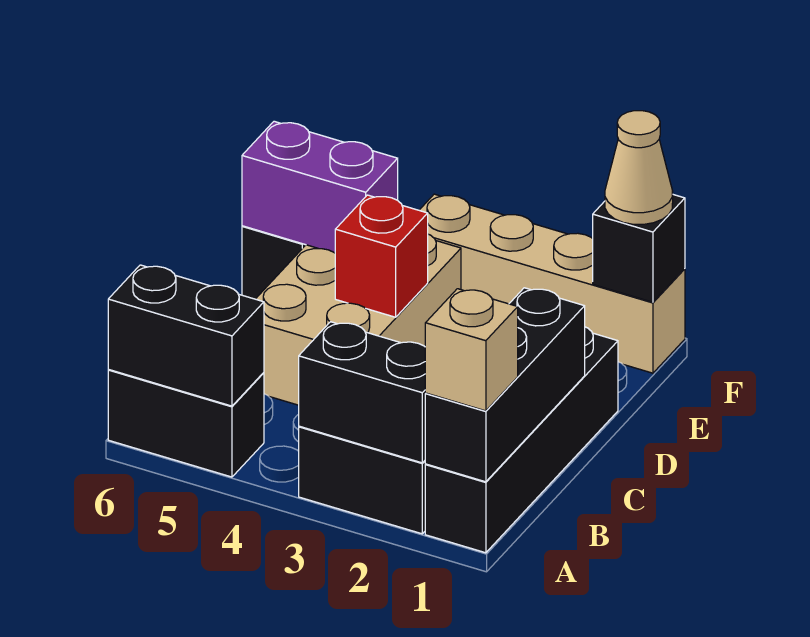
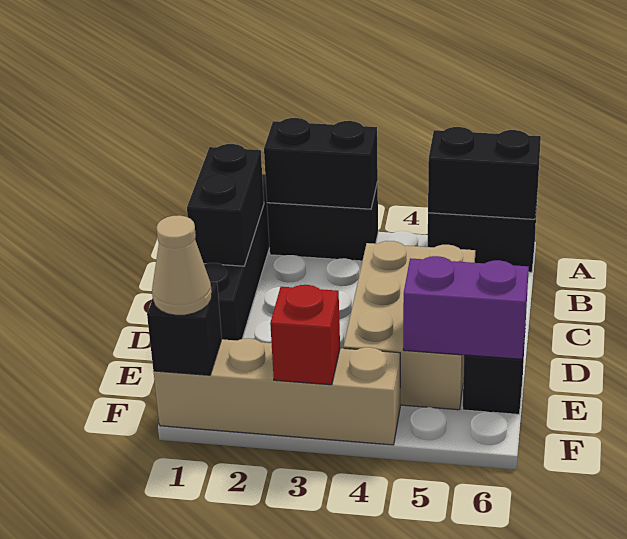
black brick A1:C1 level 2 -> black brick B1:C1 level 2
tan brick A1 level 3 -> none
red brick D4 level 2 -> red brick F3 level 2

